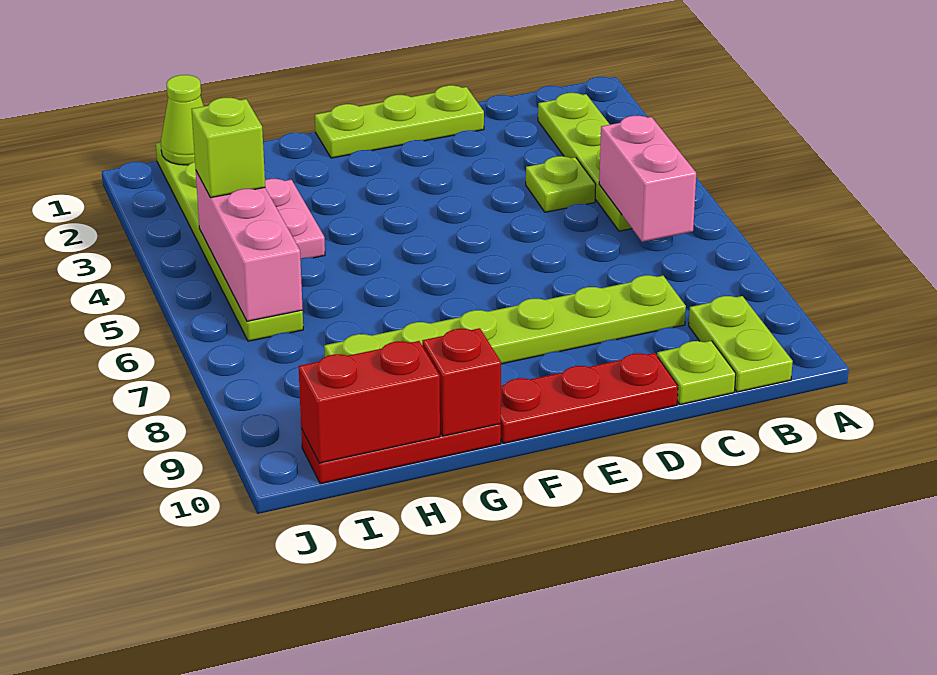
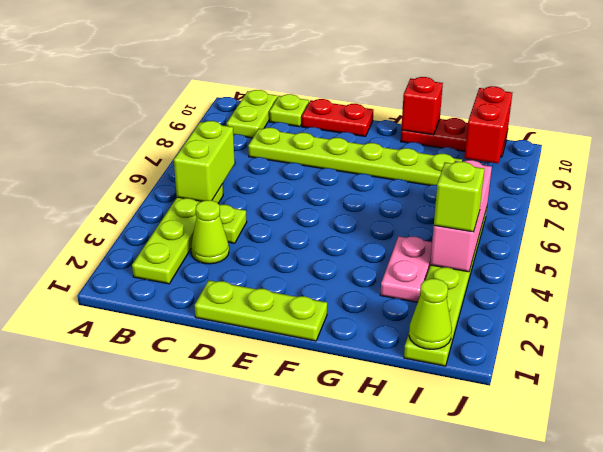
pink brick B5:B6 level 2 -> lime brick B5:B6 level 2
none -> lime cone C3 level 1
red plate D10:F10 level 1 -> red plate D10:E10 level 1
red brick H10:I10 level 2 -> red brick I9:I10 level 2

